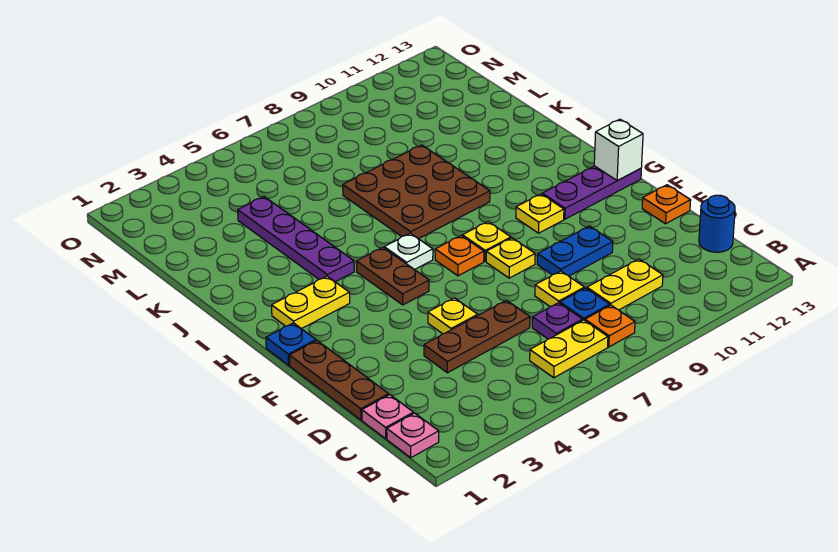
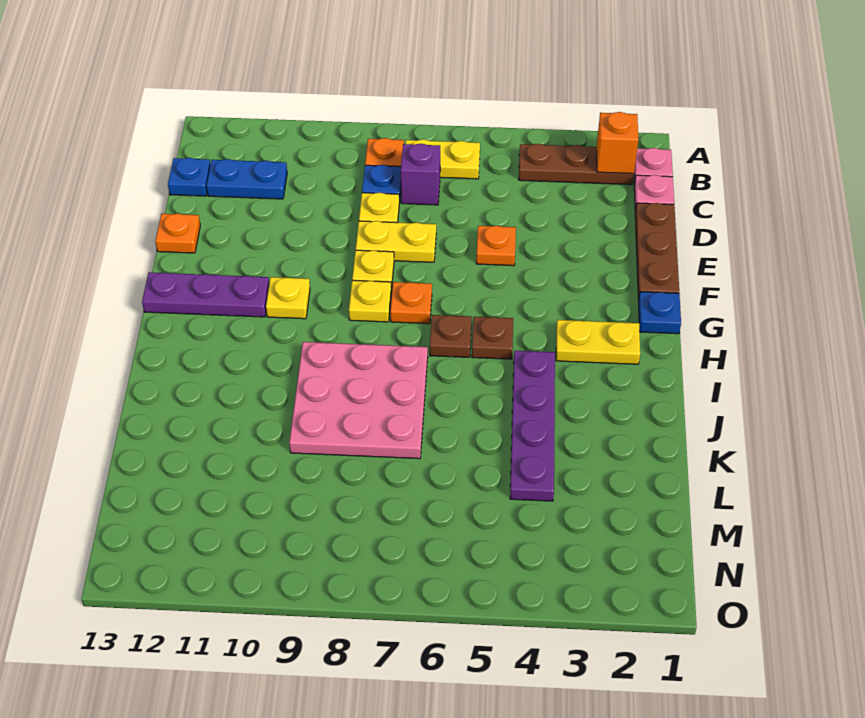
none -> orange brick B2 level 2
purple plate C7 level 1 -> purple brick C7 level 1
yellow plate C9:C10 level 1 -> yellow plate E7:E8 level 1
blue round brick C13 level 1 -> blue plate C13 level 1
brown plate D4:D6 level 1 -> brown plate B2:B4 level 1
yellow plate E5 level 1 -> orange plate E5 level 1
blue plate E9:E10 level 1 -> blue plate C11:C12 level 1
brown plate G5:H5 level 1 -> brown plate H5 level 1
white brick G13 level 2 -> none
white plate H6 level 1 -> brown plate H6 level 1
brown plate I7:K9 level 1 -> pink plate I7:K9 level 1

